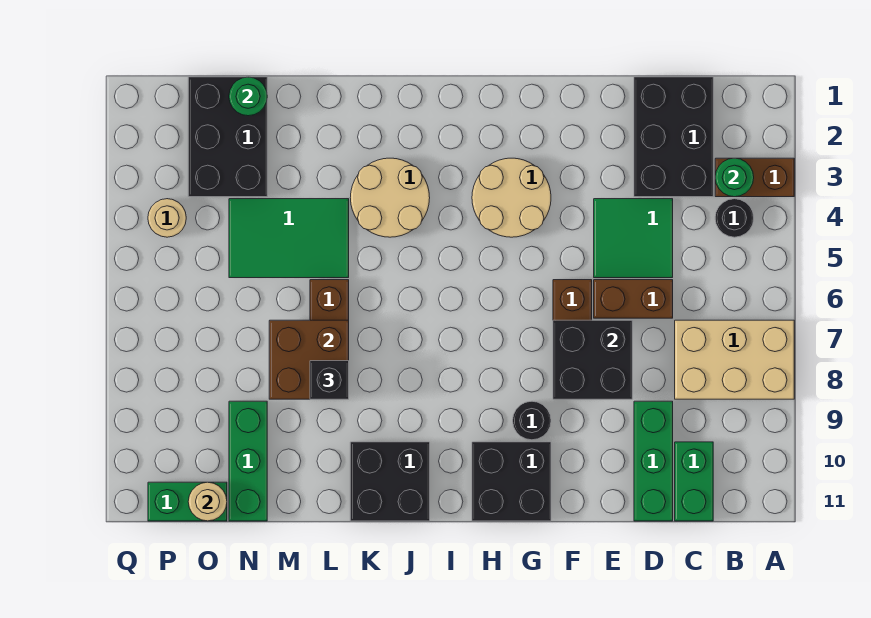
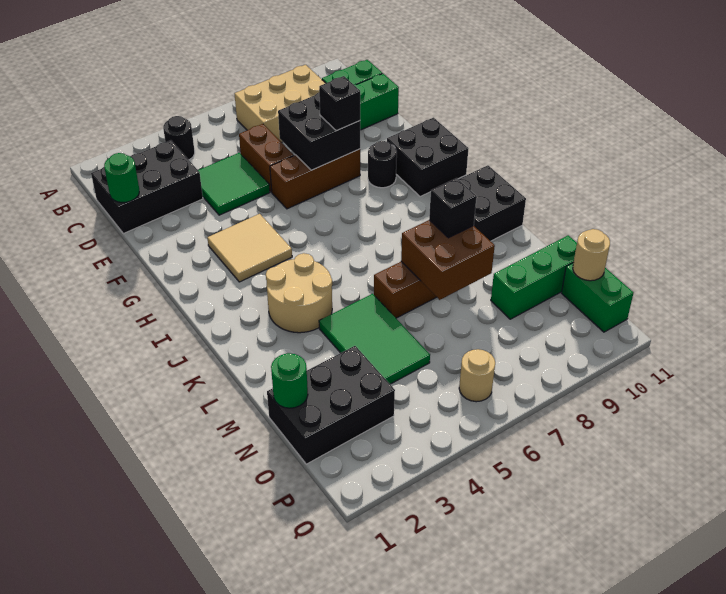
brown brick A3:B3 level 1 -> none
tan brick A7:C8 level 1 -> tan brick B7:C9 level 1
green round brick B3 level 2 -> green round brick D1 level 2
none -> black brick F8 level 3
tan round brick G3:H4 level 1 -> tan tile G3:H4 level 1
tan round brick P4 level 1 -> tan round brick P6 level 1

